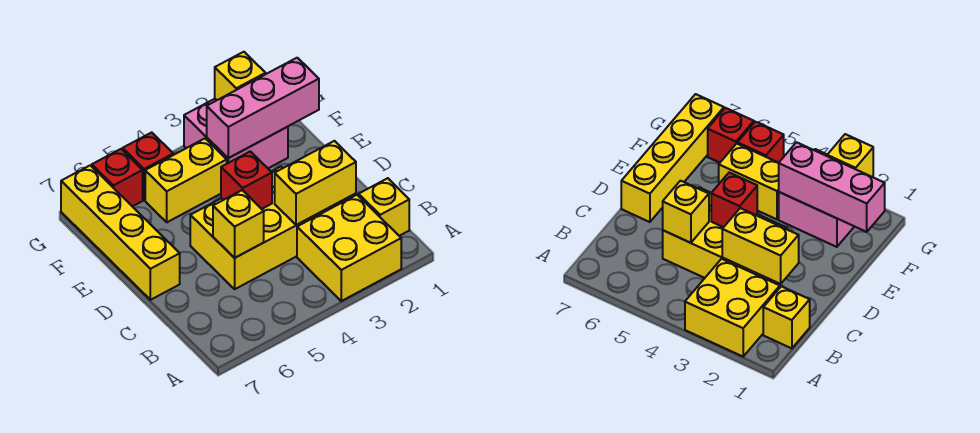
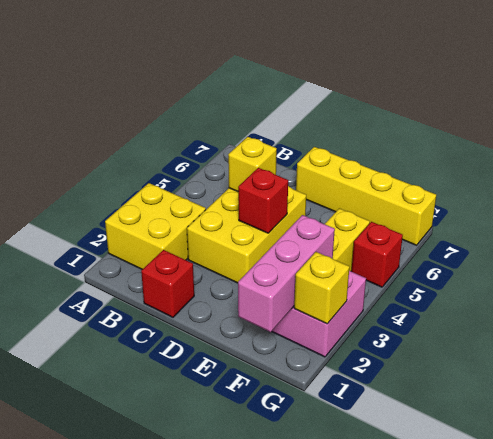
yellow brick B1 level 1 -> none
yellow brick C2:C3 level 2 -> none
red brick G6 level 1 -> red brick C1 level 1

